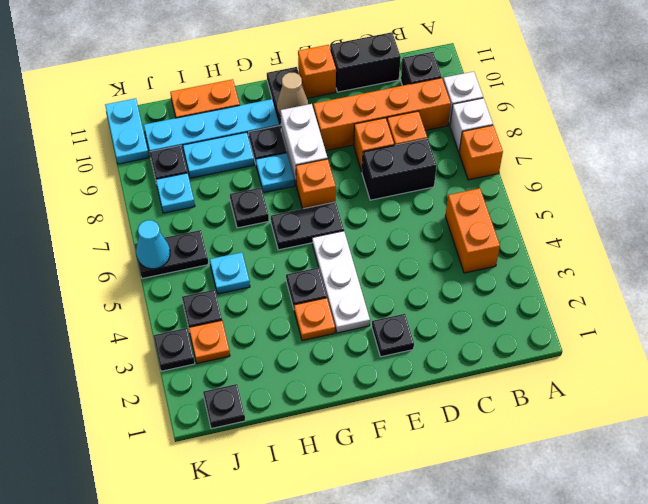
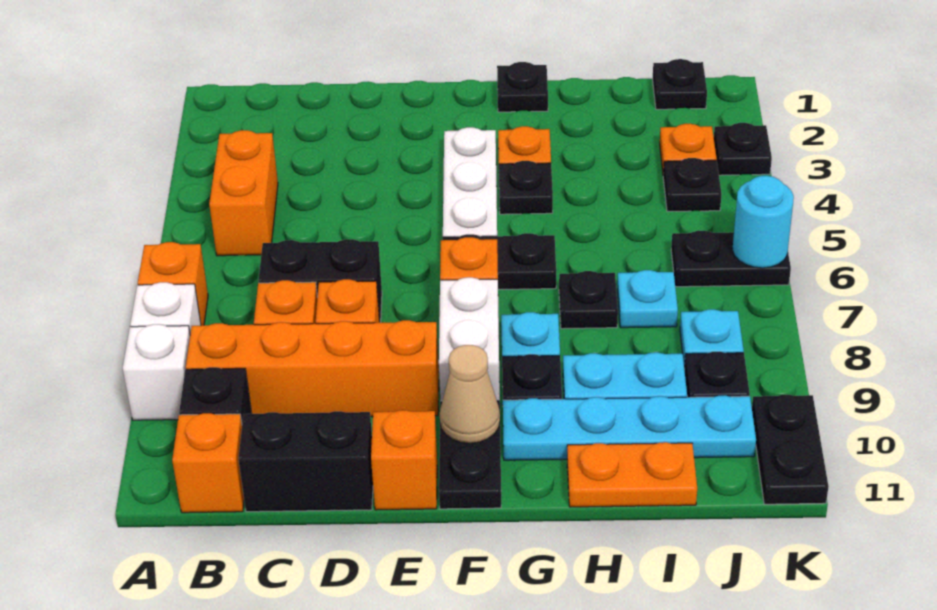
none -> orange brick B11 level 1
black plate E2 level 1 -> black plate G1 level 1
cyan plate I5 level 1 -> cyan plate I7 level 1
cyan cone K6 level 2 -> cyan round brick K6 level 2
cyan plate K10:K11 level 1 -> black plate K10:K11 level 1

